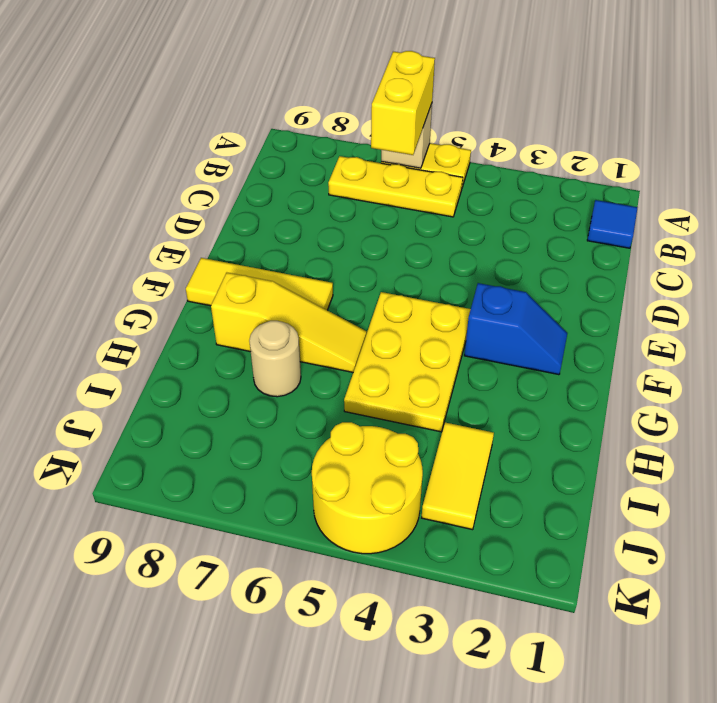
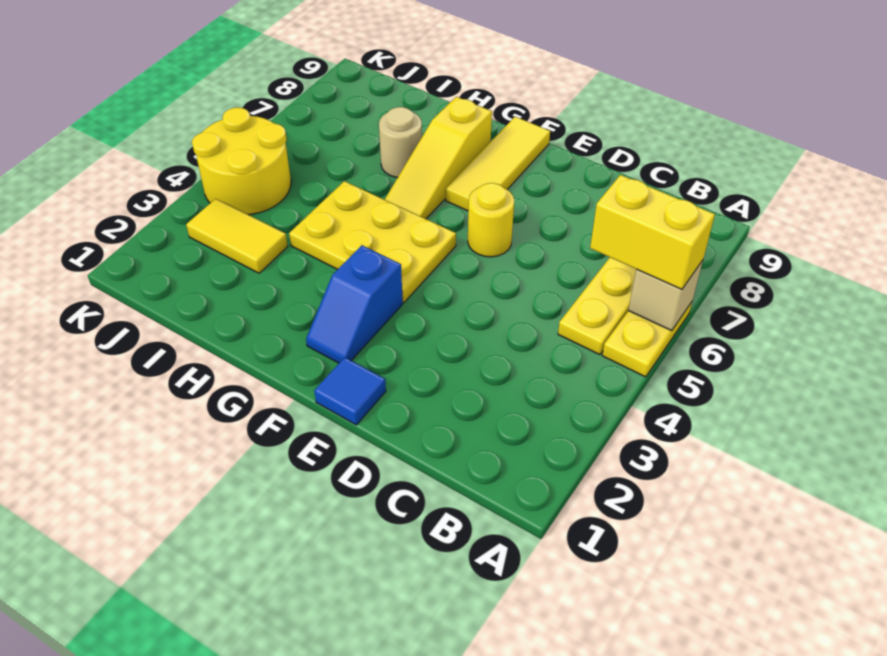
blue tile B1 level 1 -> blue tile E1 level 1
none -> yellow round brick E6 level 1

